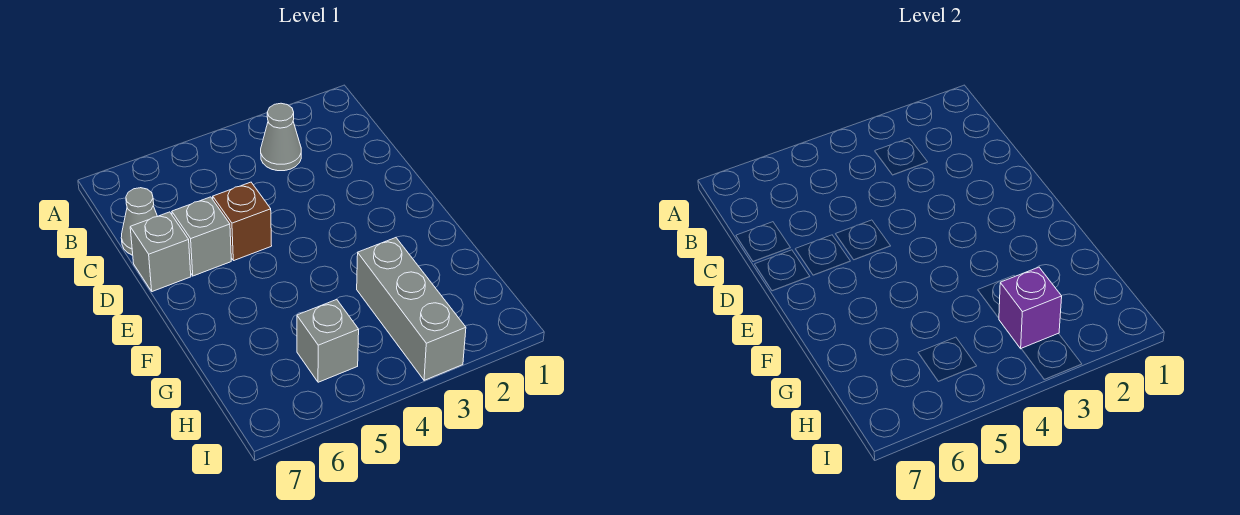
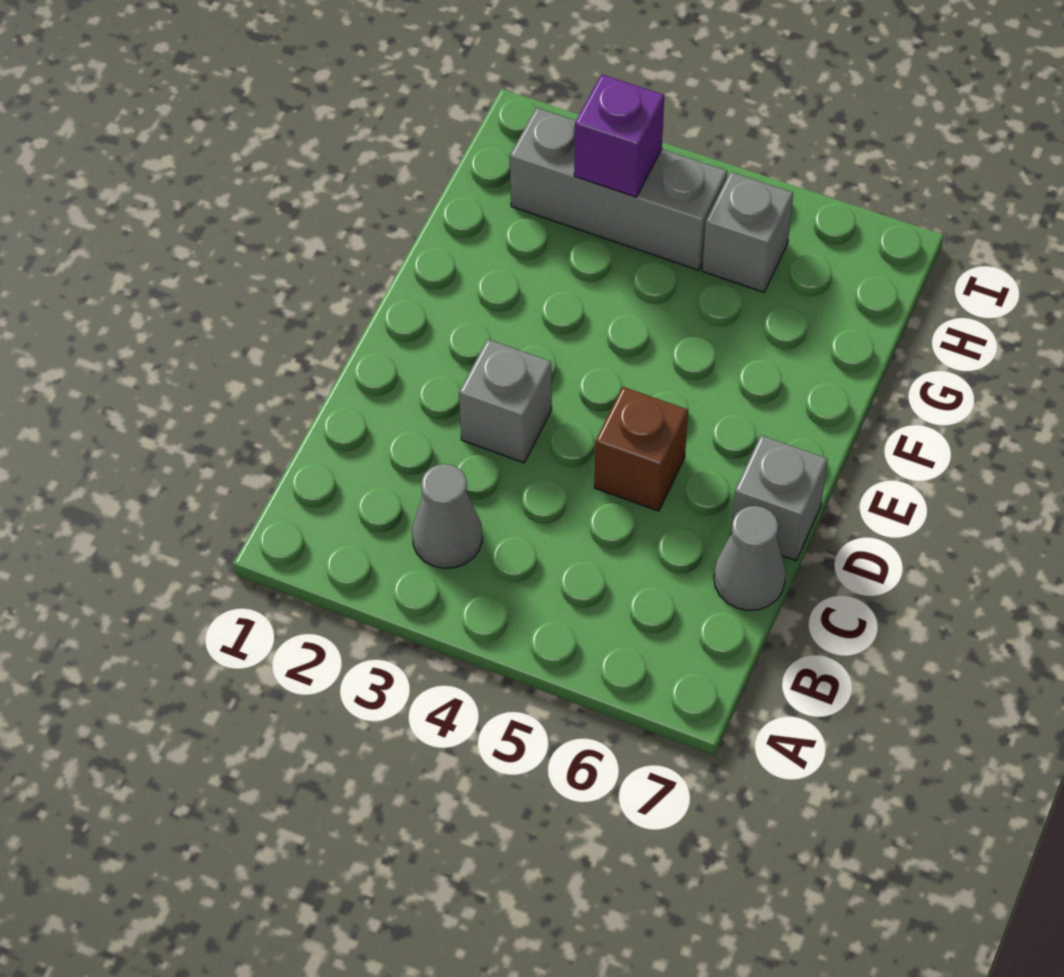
grey brick D6 level 1 -> grey brick D3 level 1
grey brick G3:I3 level 1 -> grey brick H2:H4 level 1

